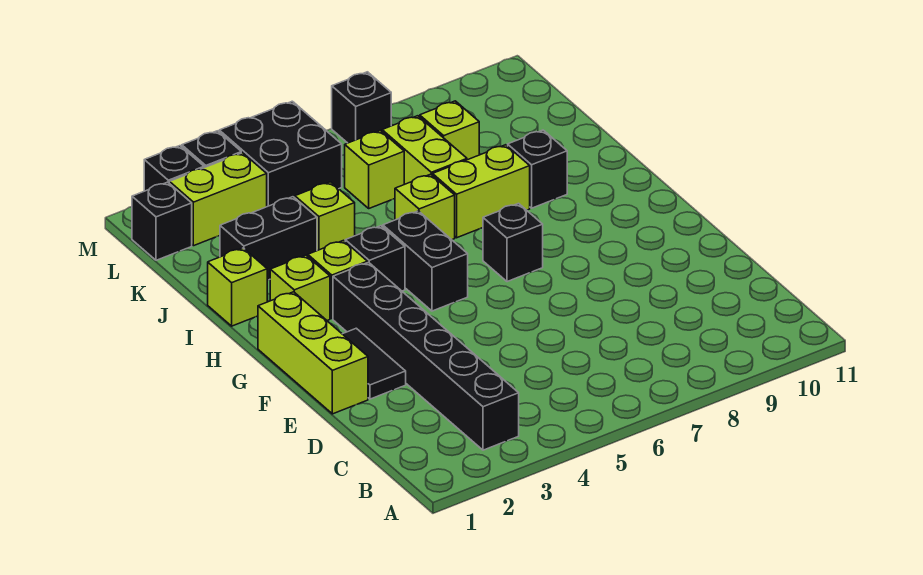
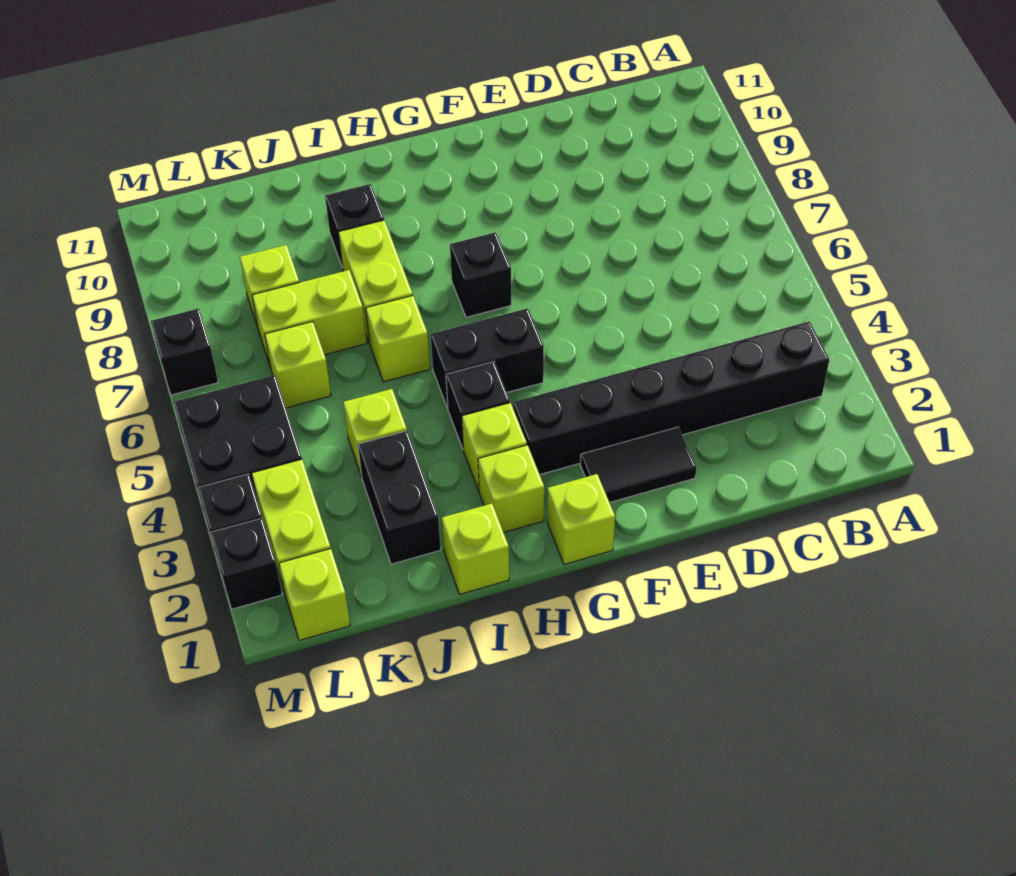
lime brick E1:G1 level 1 -> lime brick G1 level 1
black brick L1 level 1 -> lime brick L1 level 1

